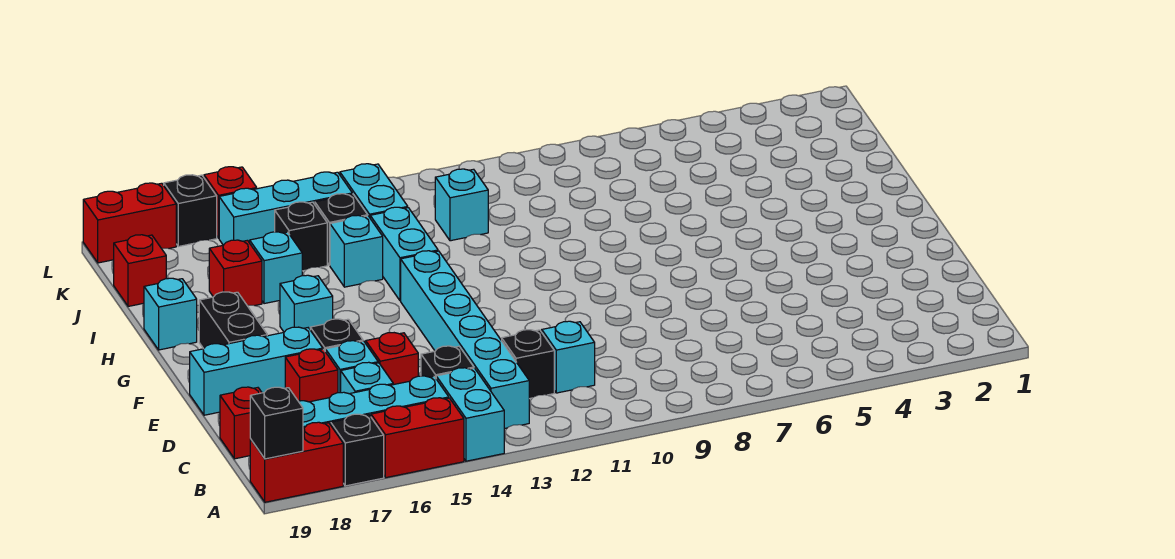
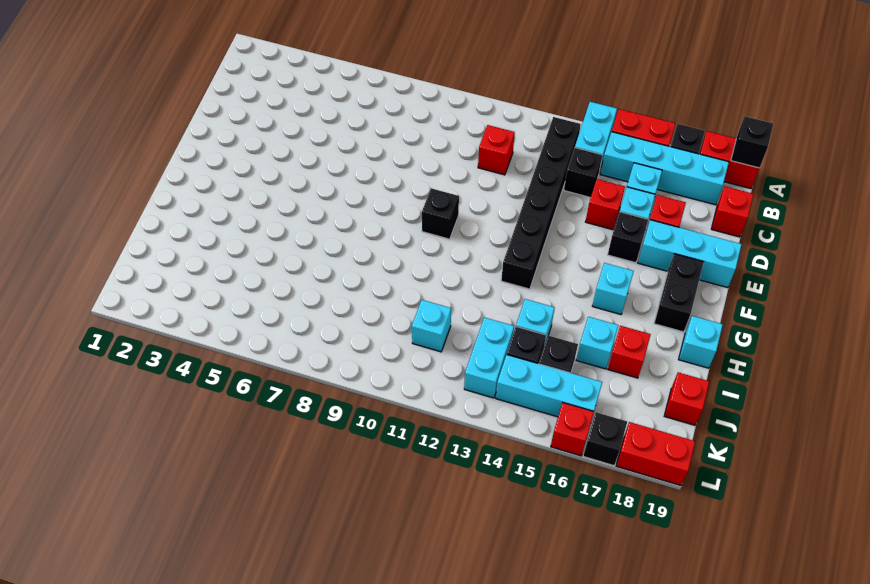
cyan brick B13:G13 level 1 -> black brick B13:G13 level 1
cyan brick C11 level 1 -> red brick C11 level 1
black brick C12 level 1 -> black brick F10 level 1
cyan brick H13:I13 level 1 -> none

